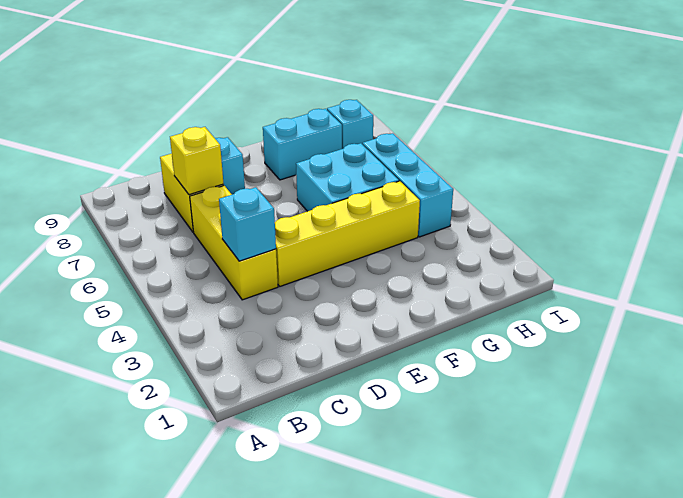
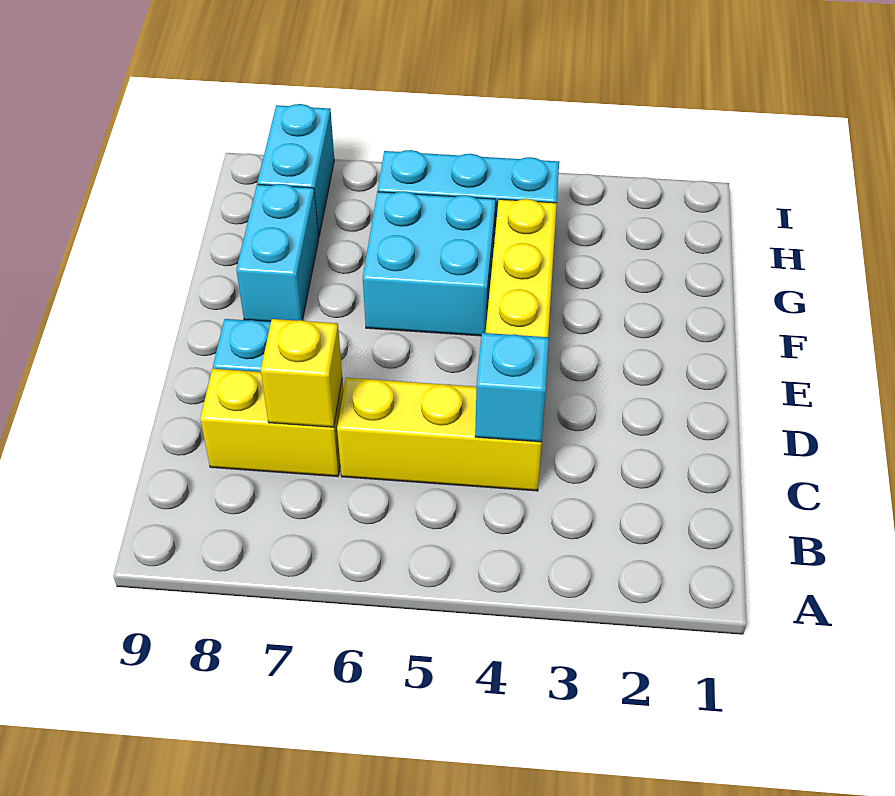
cyan brick H8 level 1 -> cyan brick H8:I8 level 1

